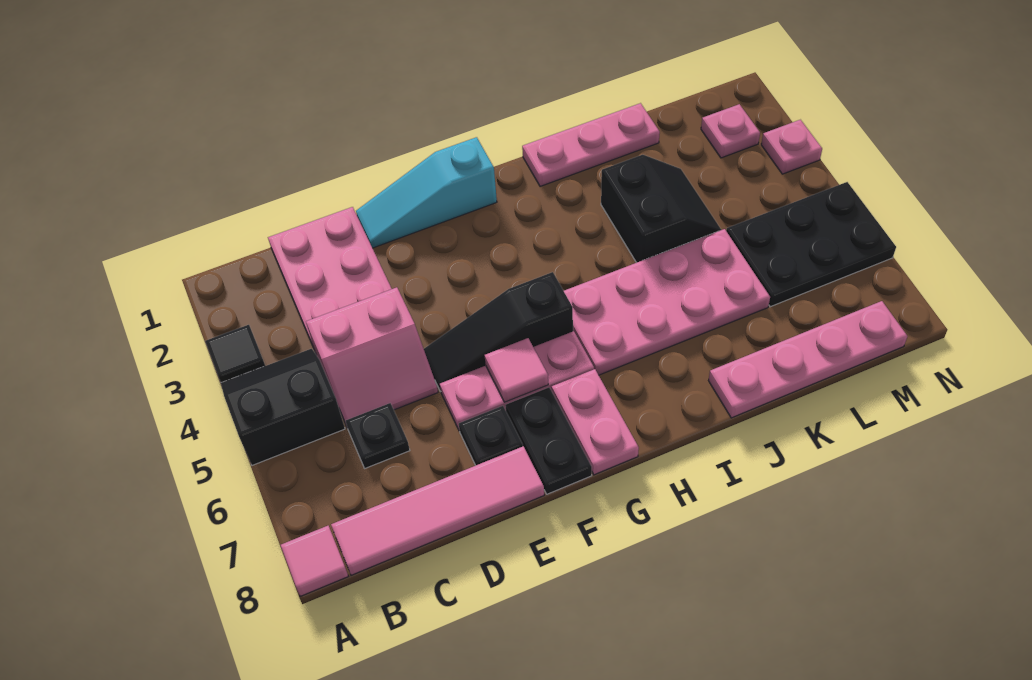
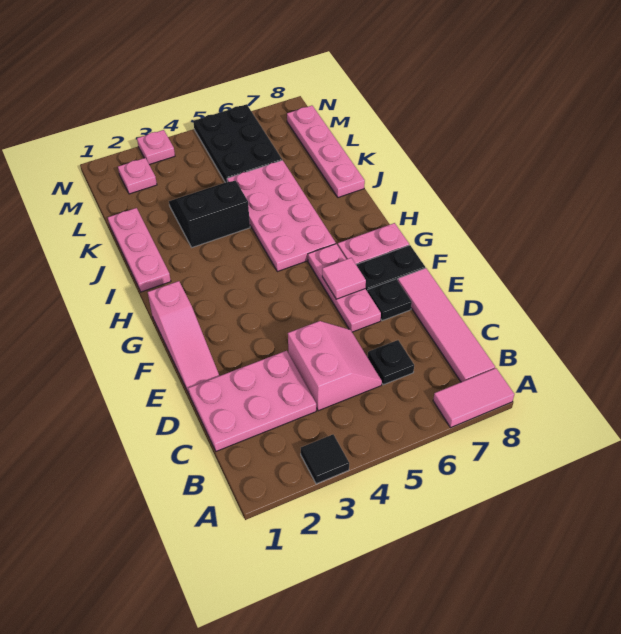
black slope A4:B5 level 1 top 5 -> none
pink tile A8 level 1 -> pink tile A7:A8 level 1
cyan slope E1:G1 level 1 top G -> pink slope E1:G1 level 1 top G
black slope E5:G5 level 1 top G -> none

